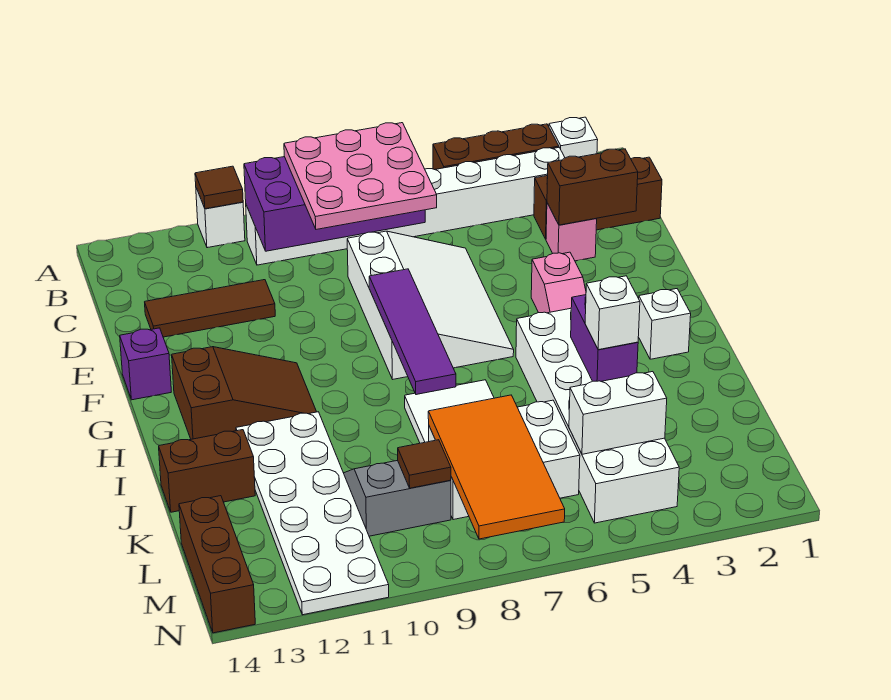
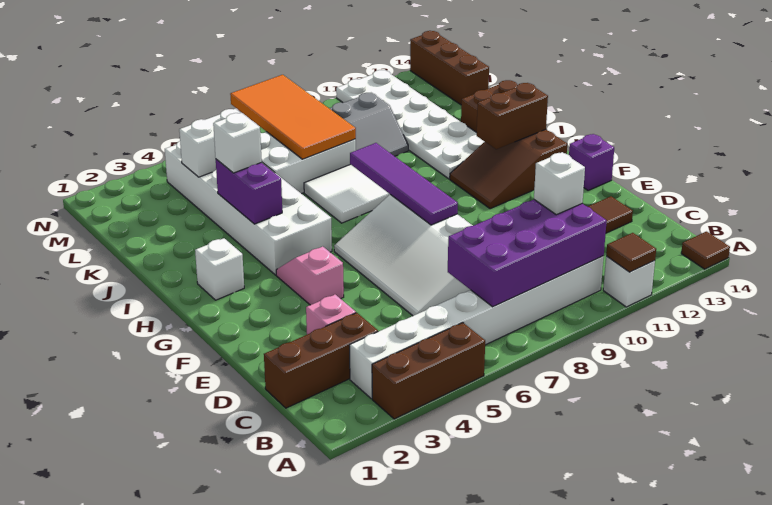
white brick A2 level 1 -> white brick C10 level 3
pink plate B7:D9 level 3 -> none
brown brick D2:D3 level 2 -> brown brick H12:H13 level 2
brown tile L9 level 2 -> brown tile A14 level 1

